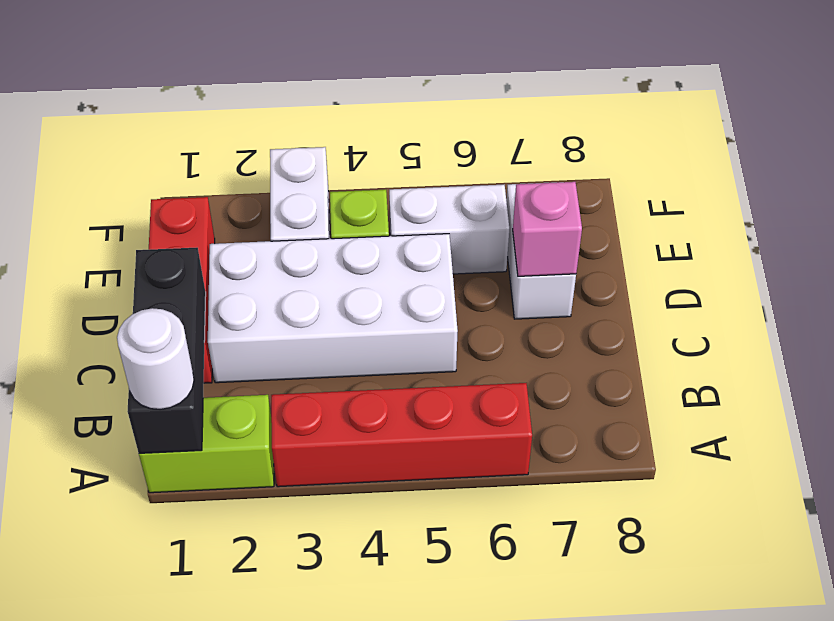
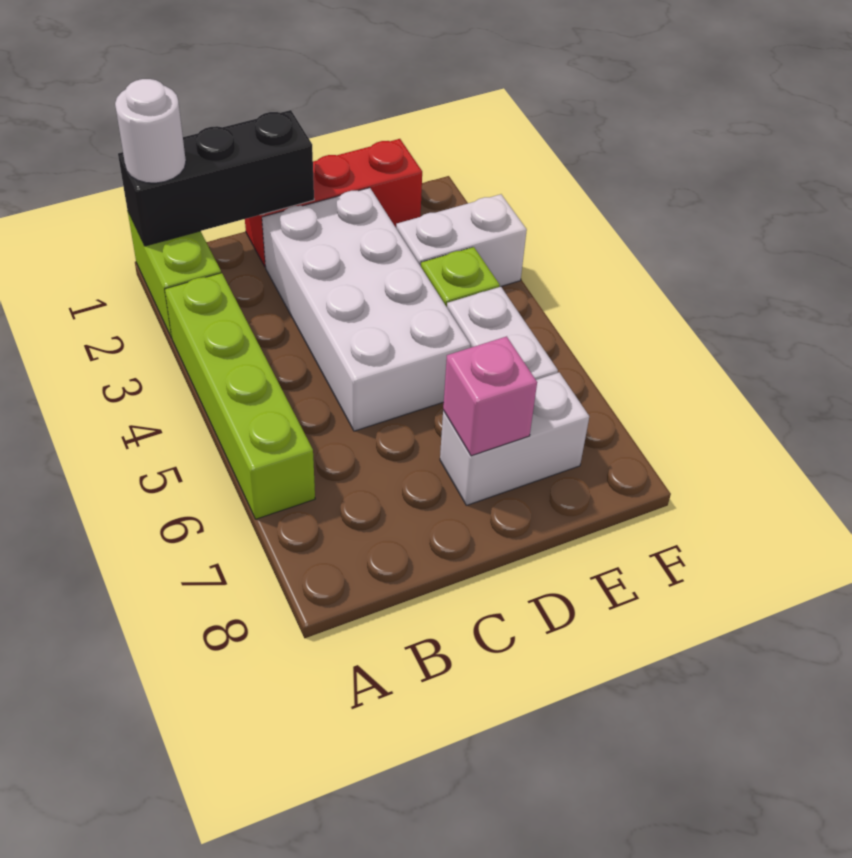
red brick A3:A6 level 1 -> lime brick A3:A6 level 1

